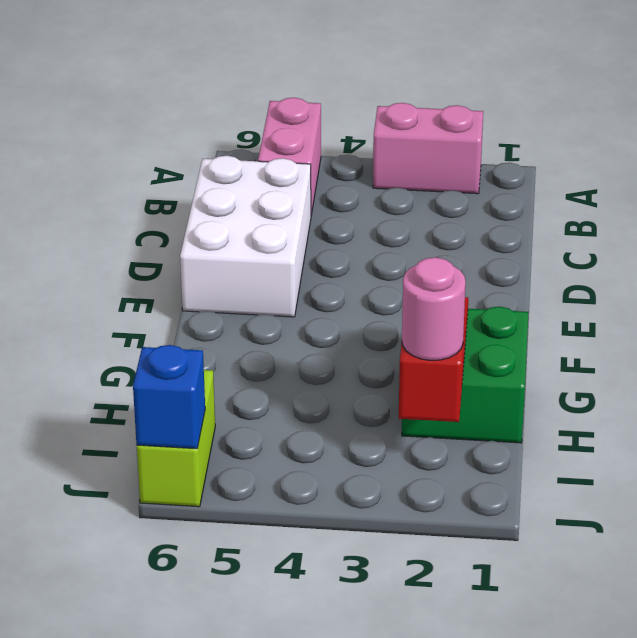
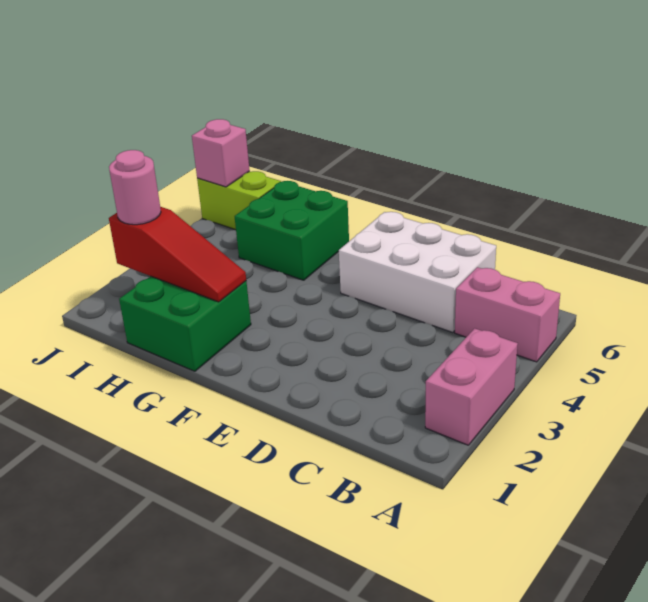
none -> green brick G5:H6 level 1
blue brick J6 level 2 -> pink brick J6 level 2

